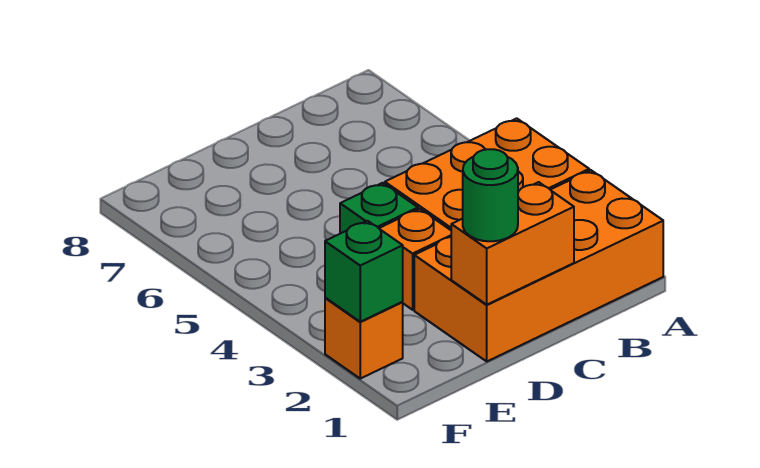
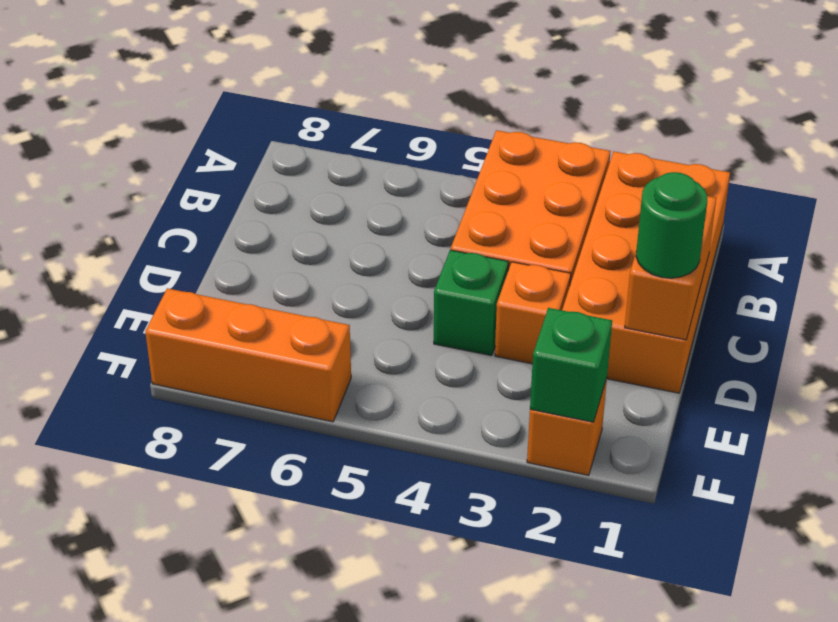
none -> orange brick F6:F8 level 1

